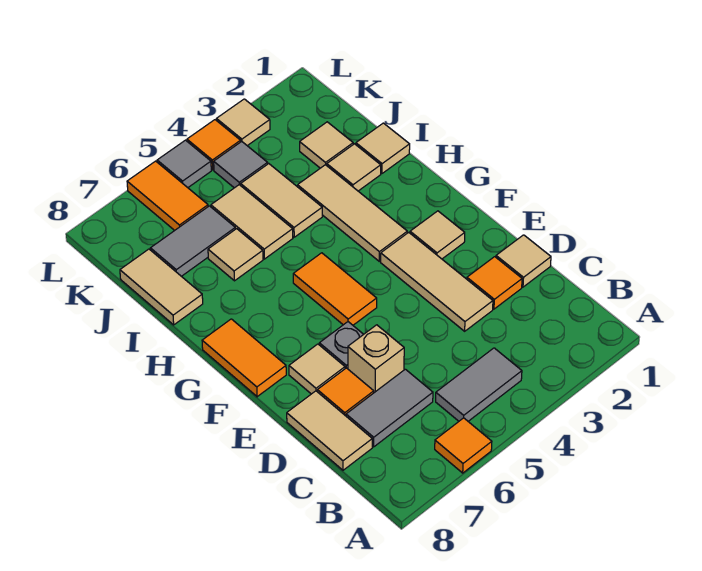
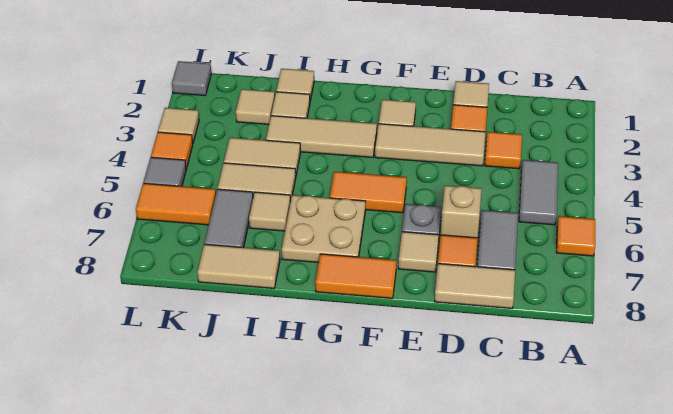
none -> orange tile C3 level 1
none -> tan plate G6:H7 level 1
grey tile K4 level 1 -> grey tile L1 level 1

